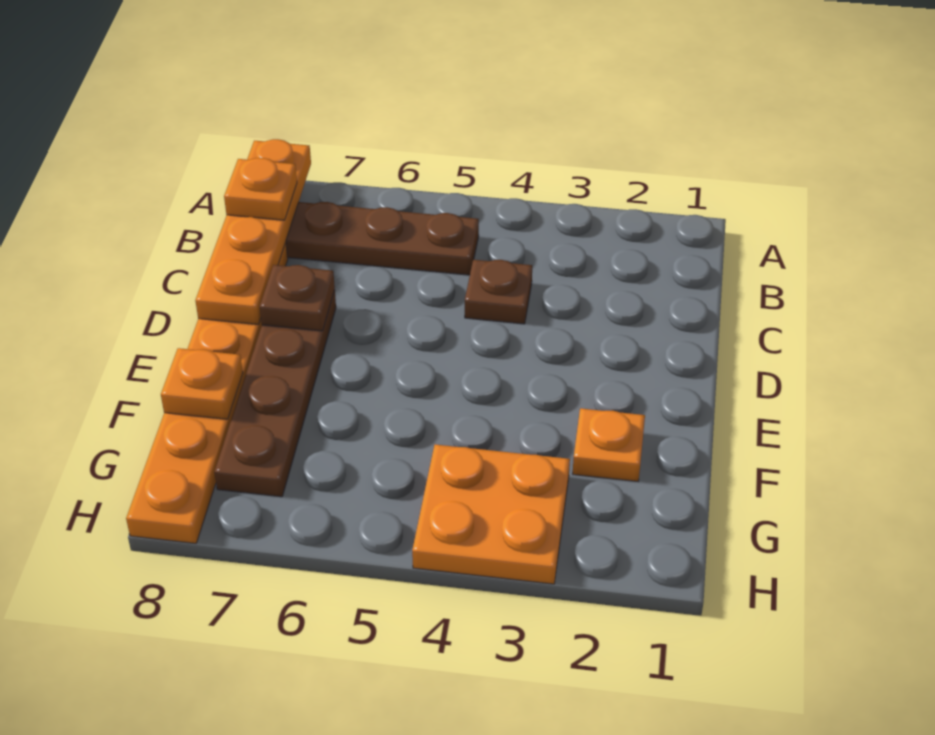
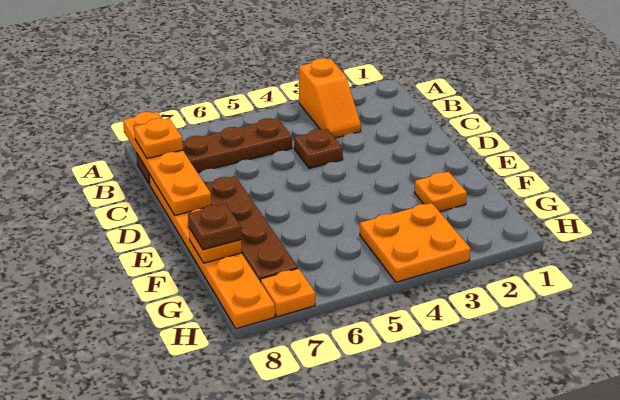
none -> orange slope A3:B3 level 1 top A
brown plate D7 level 2 -> brown plate F8 level 3
none -> orange plate H7 level 1

